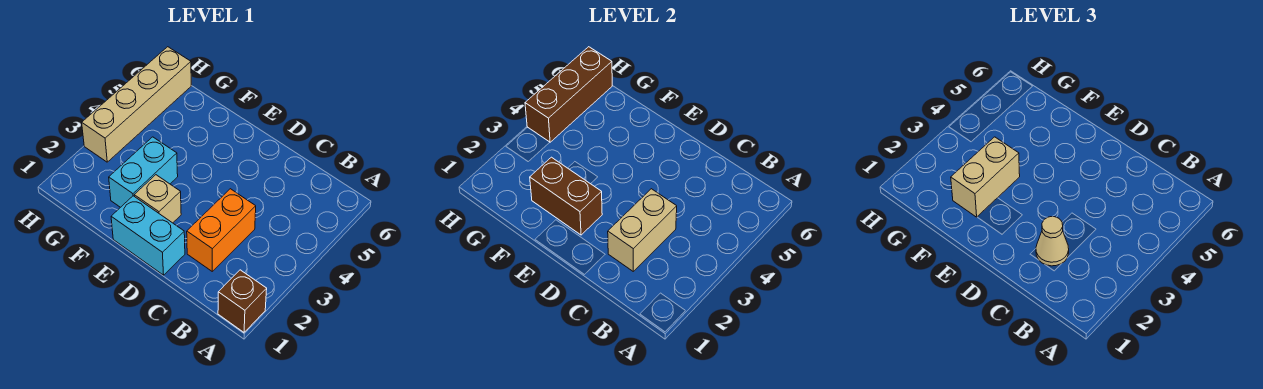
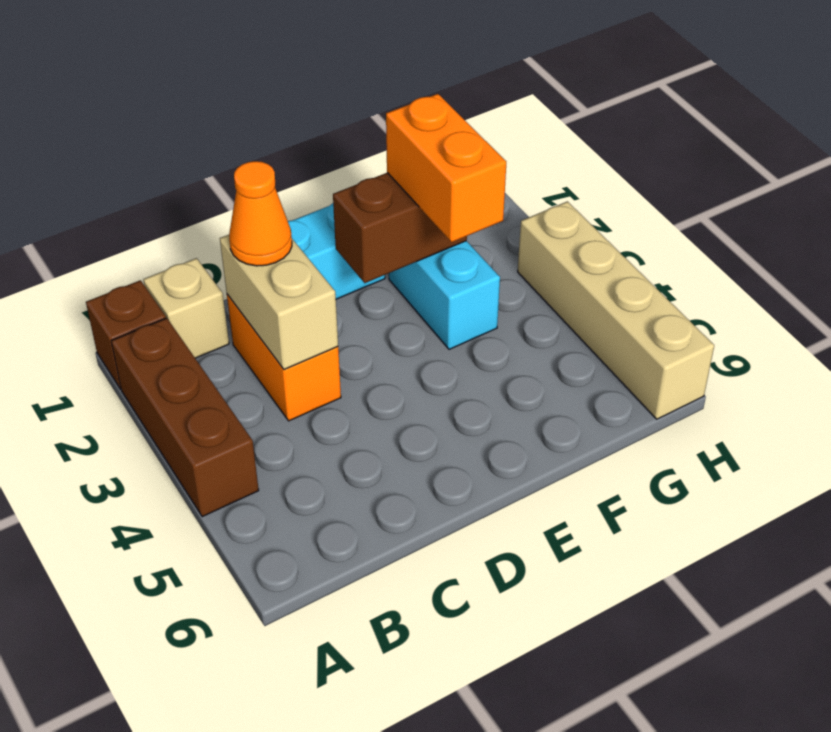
tan cone C2 level 3 -> orange cone C2 level 3
tan brick E2 level 1 -> tan brick B1 level 1
tan brick F2:F3 level 3 -> orange brick F2:F3 level 3
brown brick H4:H6 level 2 -> brown brick A2:A4 level 1

